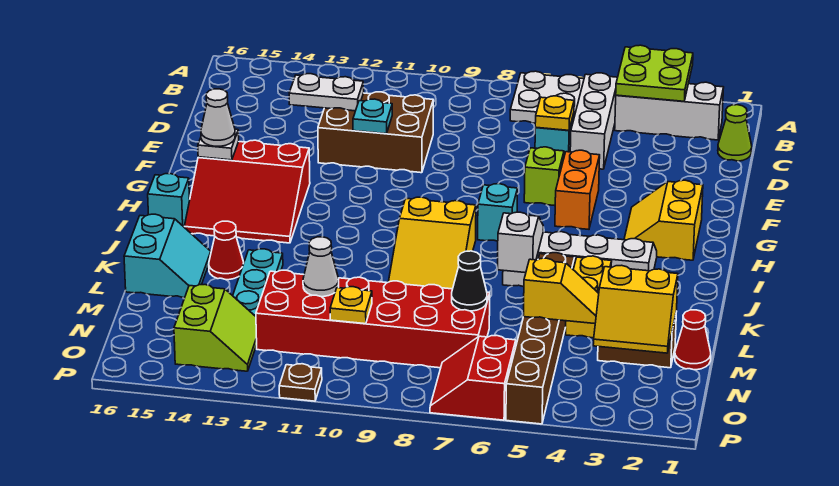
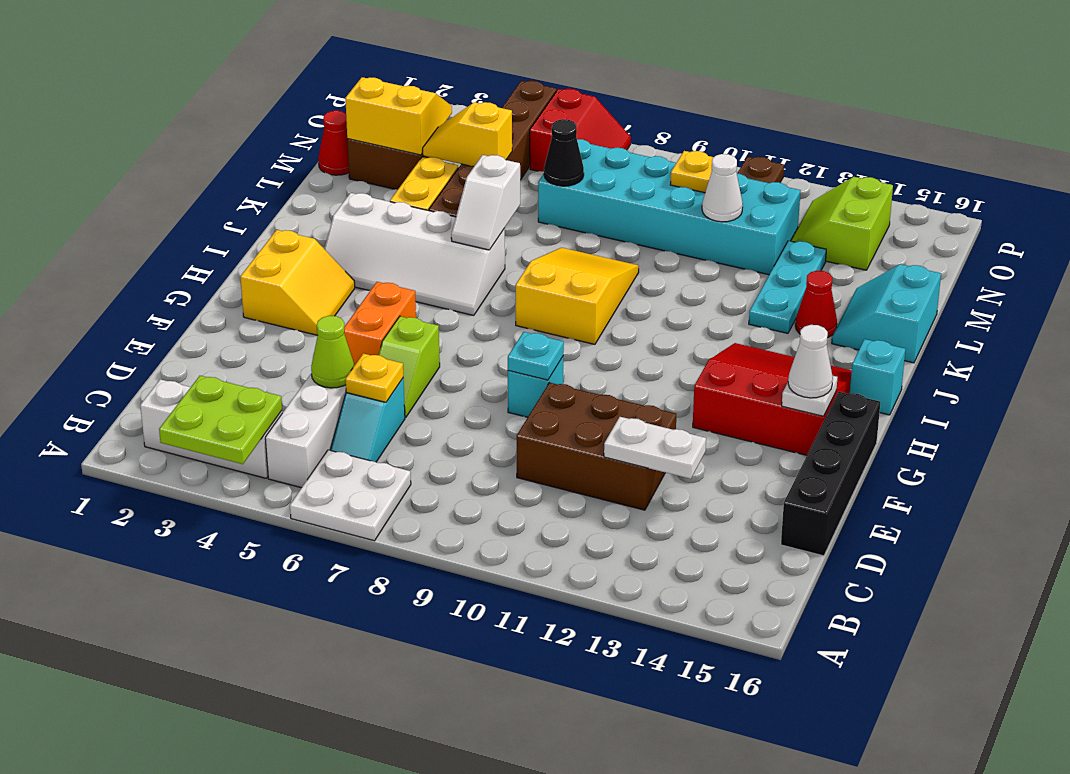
lime cone C1 level 1 -> lime cone D5 level 2
none -> black brick D16:G16 level 1
cyan plate E11 level 2 -> cyan plate F9 level 2
cyan brick H7 level 1 -> cyan brick F9 level 1
red brick M7:N12 level 1 -> cyan brick M7:N12 level 1

